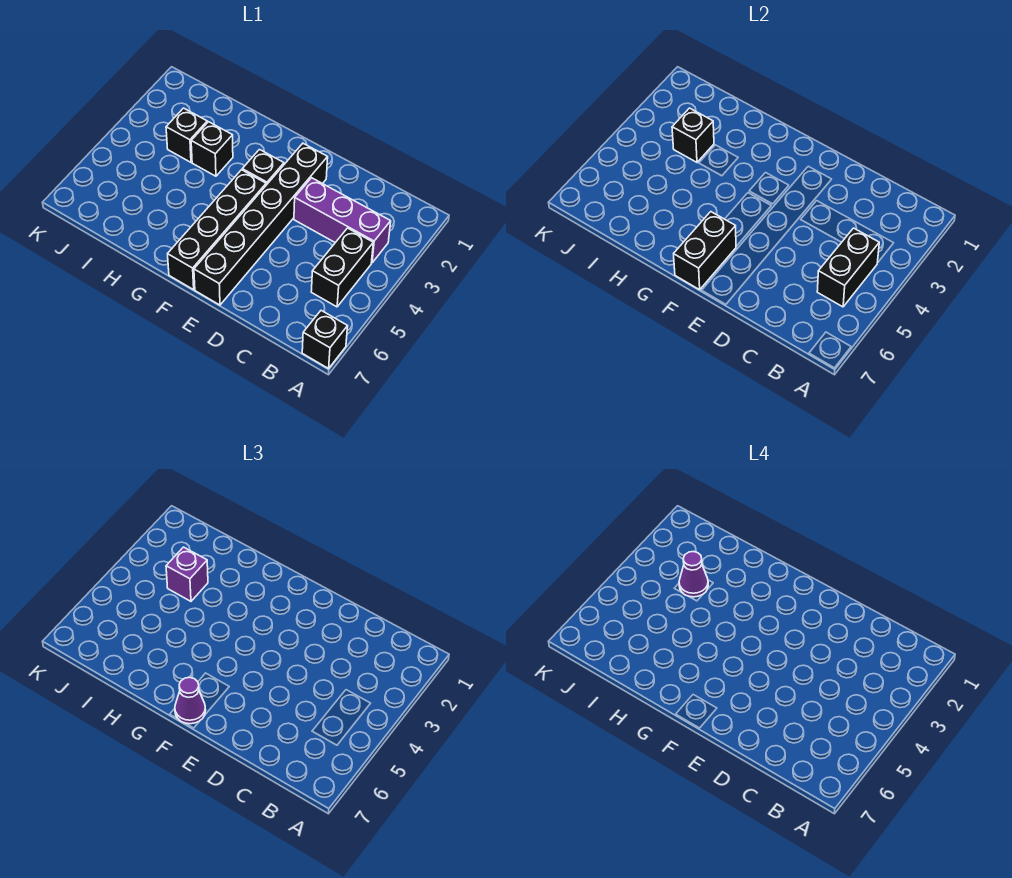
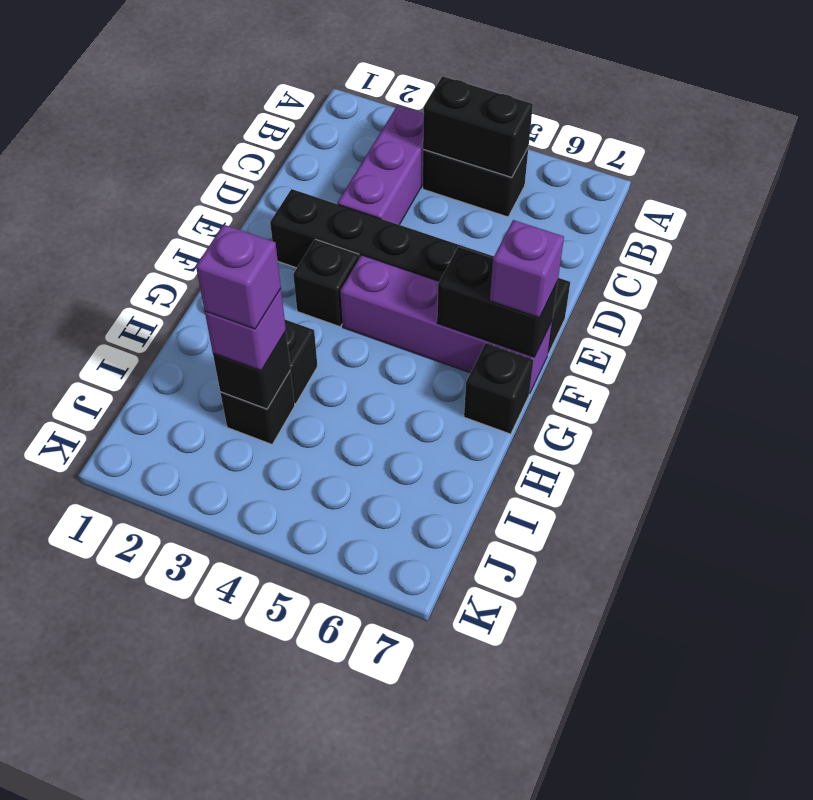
black brick A7 level 1 -> black brick G7 level 1
black brick F4:F7 level 1 -> purple brick F4:F7 level 1
purple cone F7 level 3 -> purple brick F7 level 3
purple cone I3 level 4 -> purple brick I3 level 4

